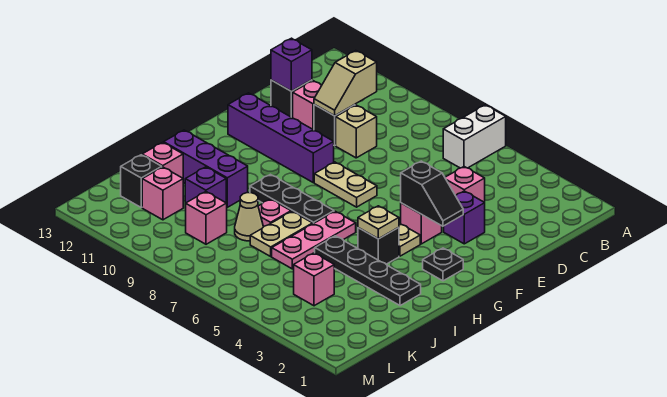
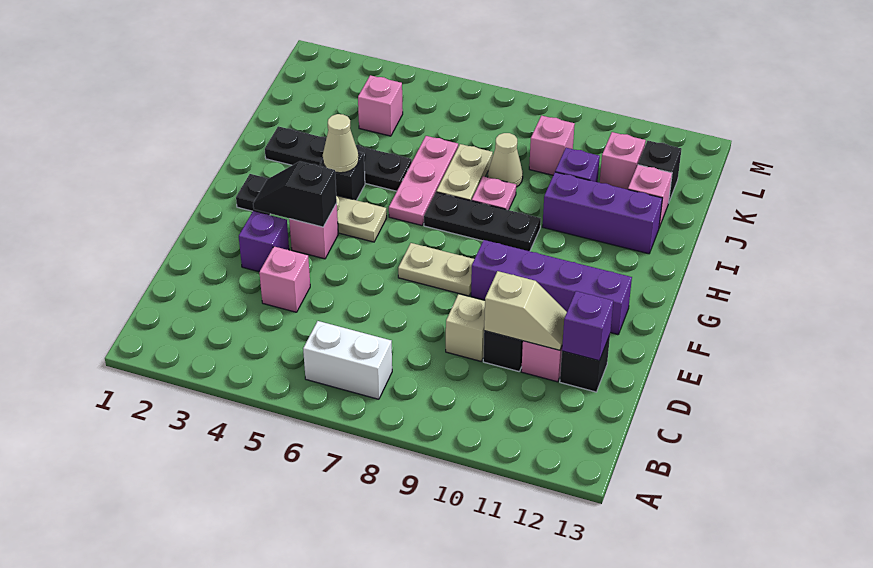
white brick A6:B6 level 1 -> white brick B6:B7 level 1
tan slope C10:D10 level 2 top C -> tan slope D10:D11 level 2 top 10
tan plate H4 level 2 -> tan cone H4 level 2

